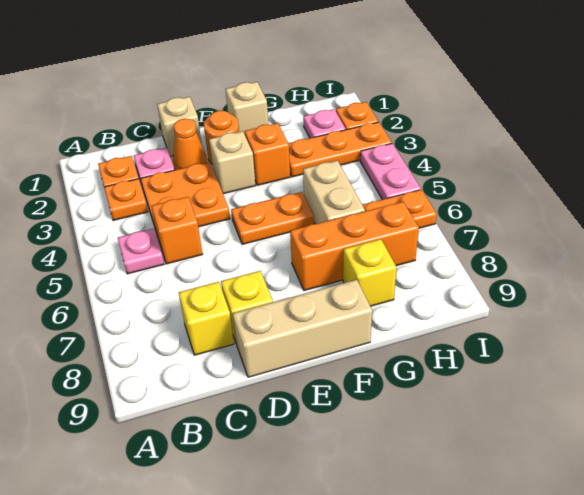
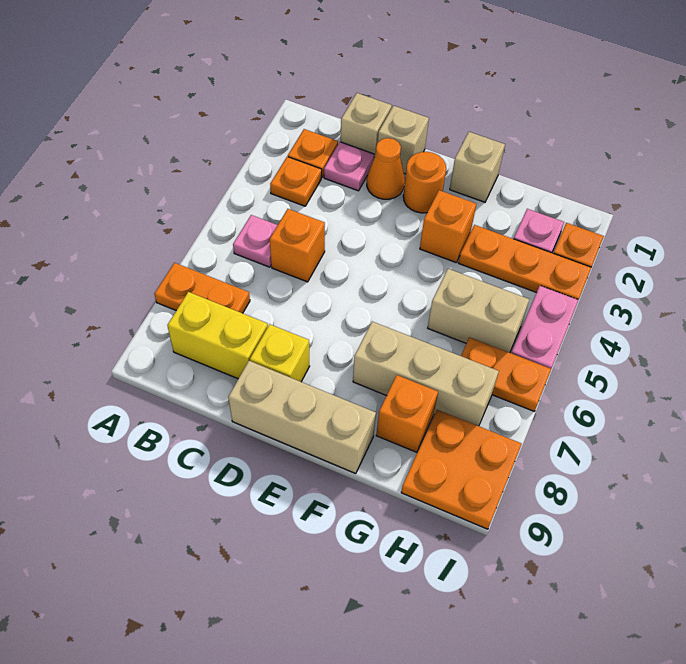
orange plate C3:D4 level 1 -> orange plate H8:I9 level 1
yellow brick C8 level 1 -> yellow brick B8:C8 level 1
tan brick E3 level 1 -> tan brick C1 level 1
orange plate E5:F5 level 1 -> orange plate A7:B7 level 1
orange brick F7:H7 level 1 -> tan brick F7:H7 level 1
tan brick G5:G6 level 1 -> tan brick G5:H5 level 1
yellow brick G8 level 1 -> orange brick G8 level 1

